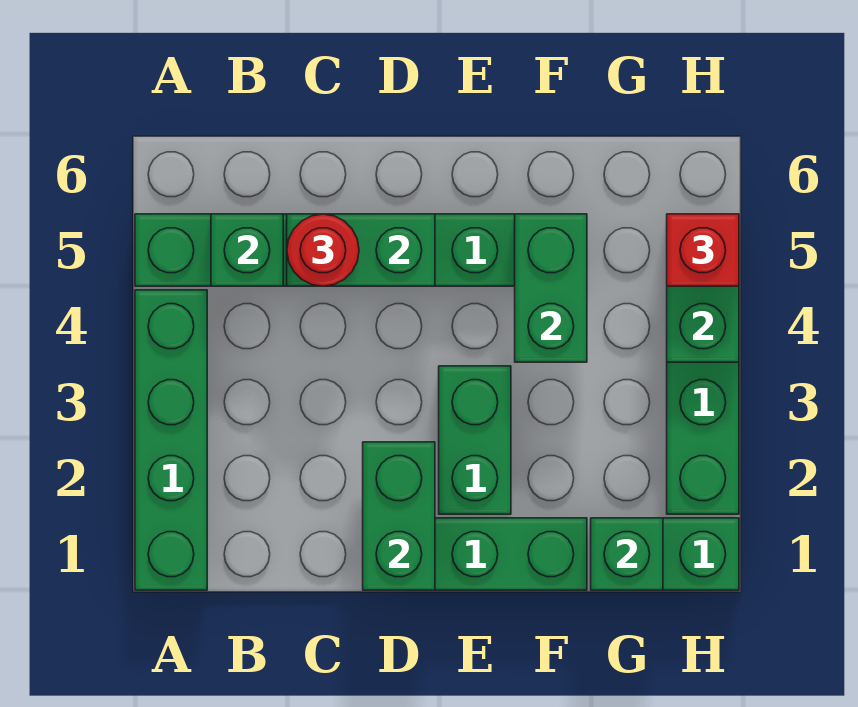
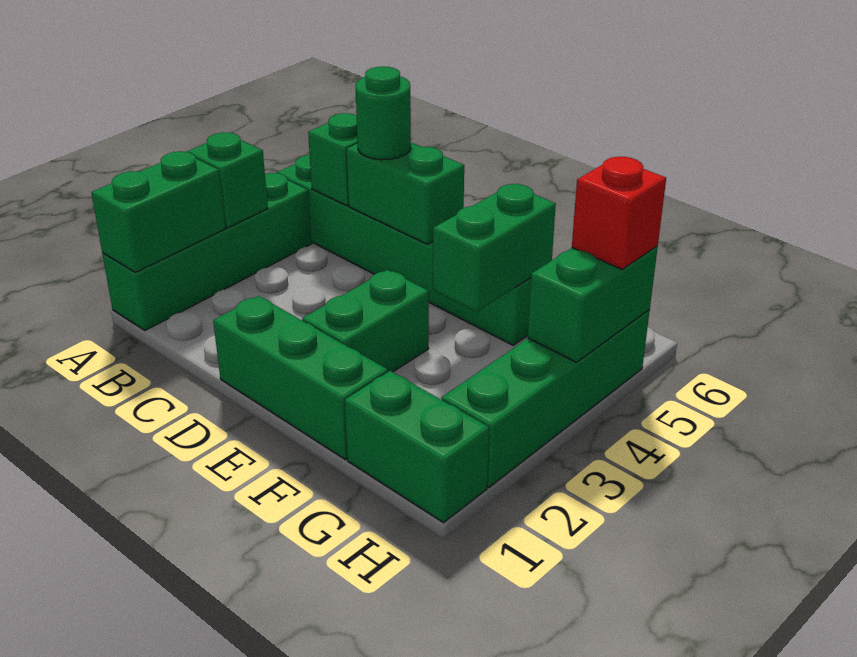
red round brick C5 level 3 -> green round brick C5 level 3
green brick D1:D2 level 2 -> green brick A1:A2 level 2
green brick G1 level 2 -> green brick A3 level 2

